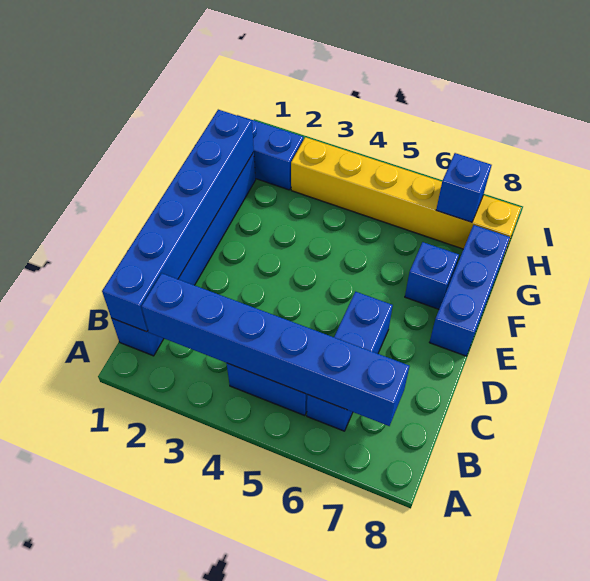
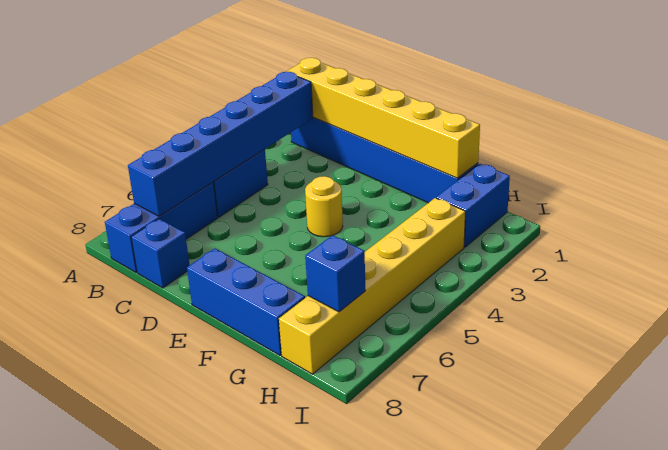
blue brick B1:G1 level 2 -> yellow brick B1:G1 level 2
blue brick B6:D6 level 1 -> blue brick B6:B8 level 1
none -> yellow round brick E4 level 1
blue brick F7 level 1 -> blue brick C8 level 1

